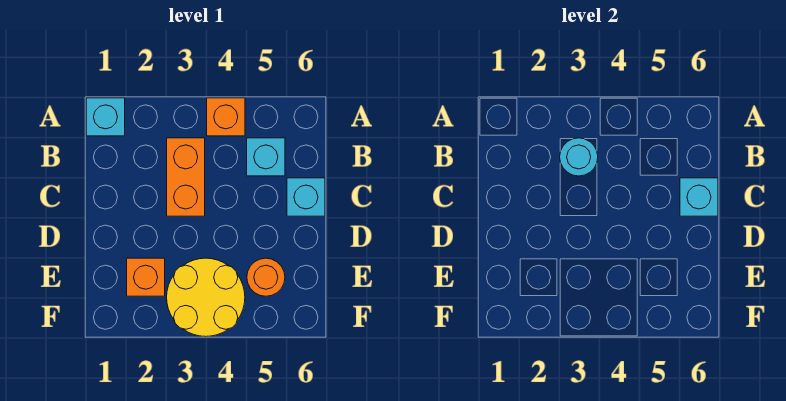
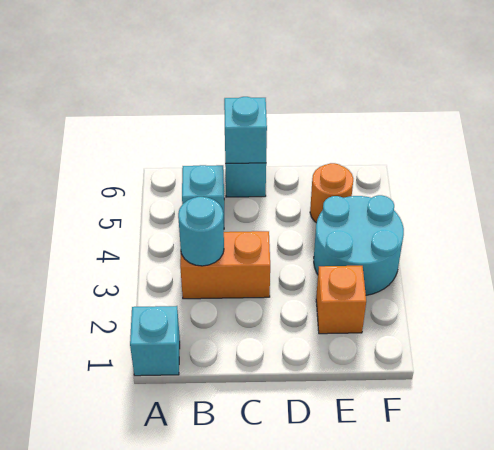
orange brick A4 level 1 -> none
yellow round brick E3:F4 level 1 -> cyan round brick E3:F4 level 1

